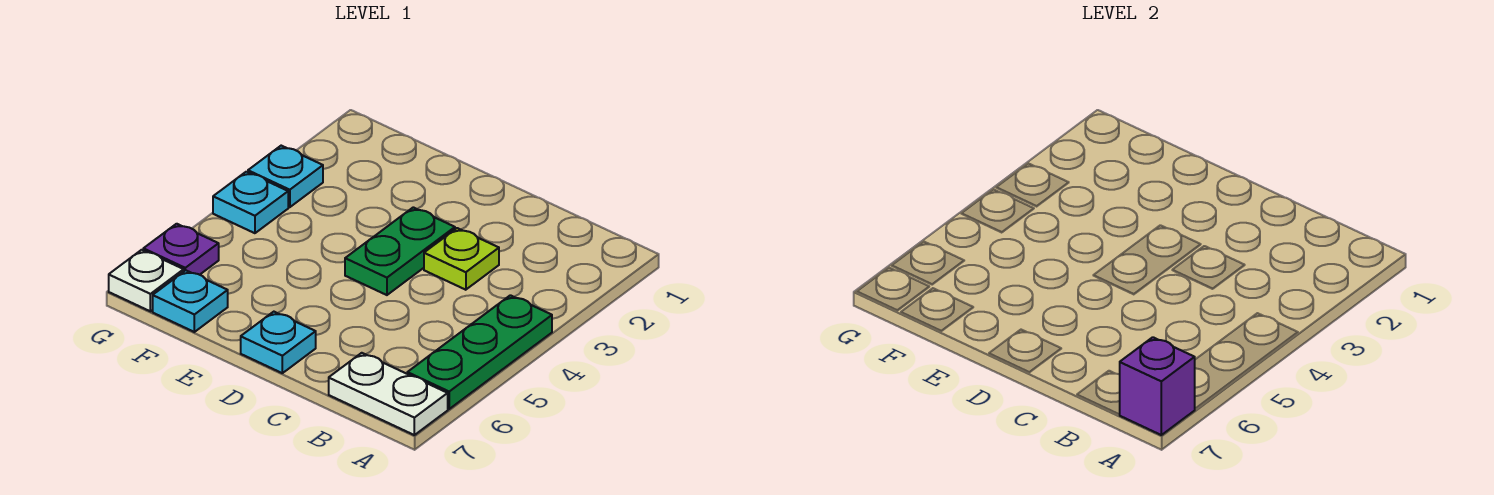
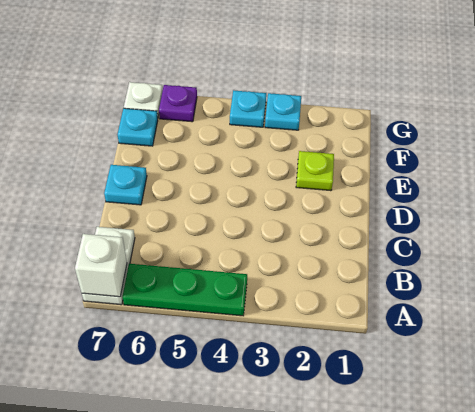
purple brick A7 level 2 -> white brick A7 level 2
lime plate C3 level 1 -> lime plate E2 level 1
green plate D3:D4 level 1 -> none

